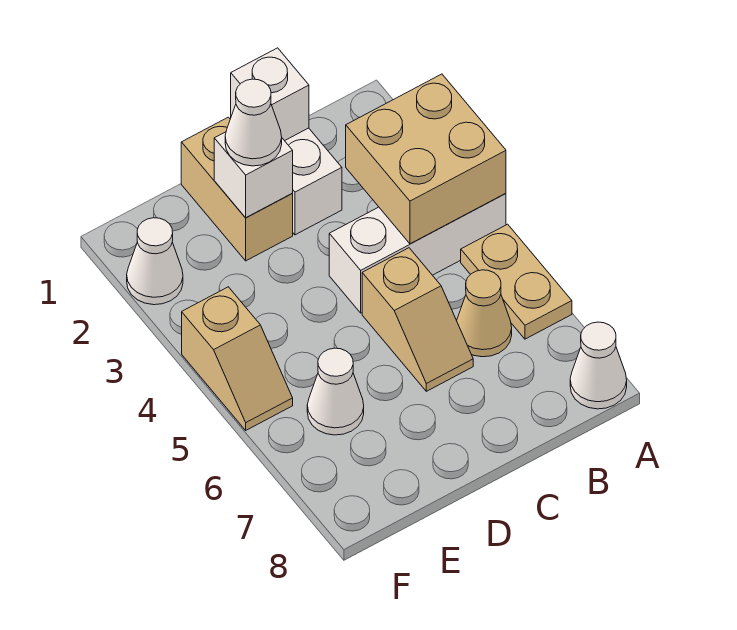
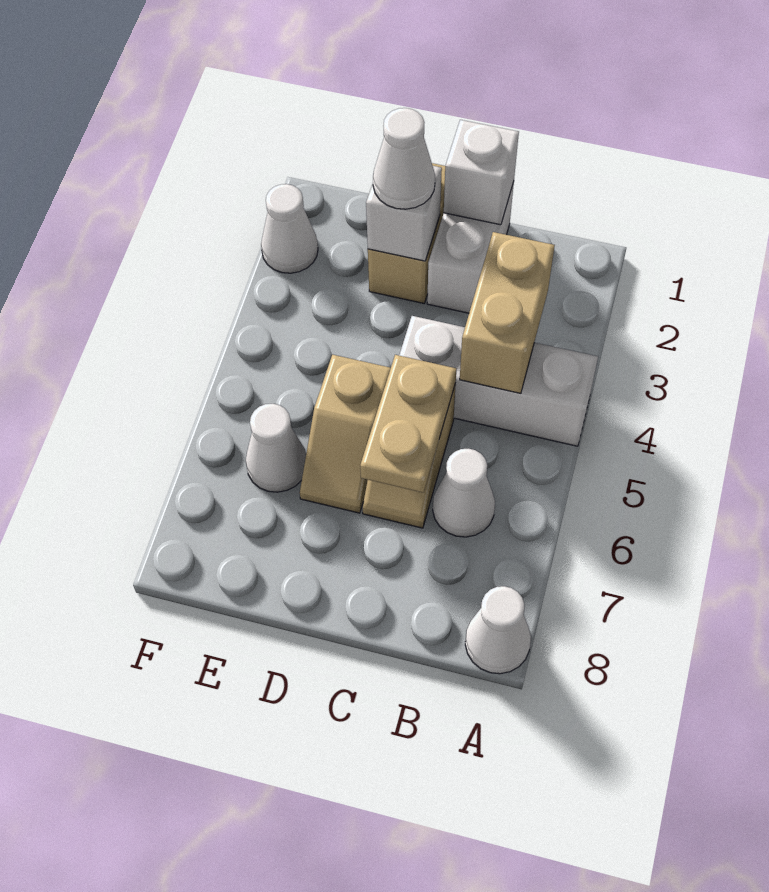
tan brick A3:B4 level 2 -> tan brick B3:B4 level 2
tan plate A5:A6 level 1 -> tan plate C5:C6 level 2
tan cone B6 level 1 -> white cone B6 level 1
tan slope F4:F5 level 1 top 4 -> tan slope D5:D6 level 1 top 5

